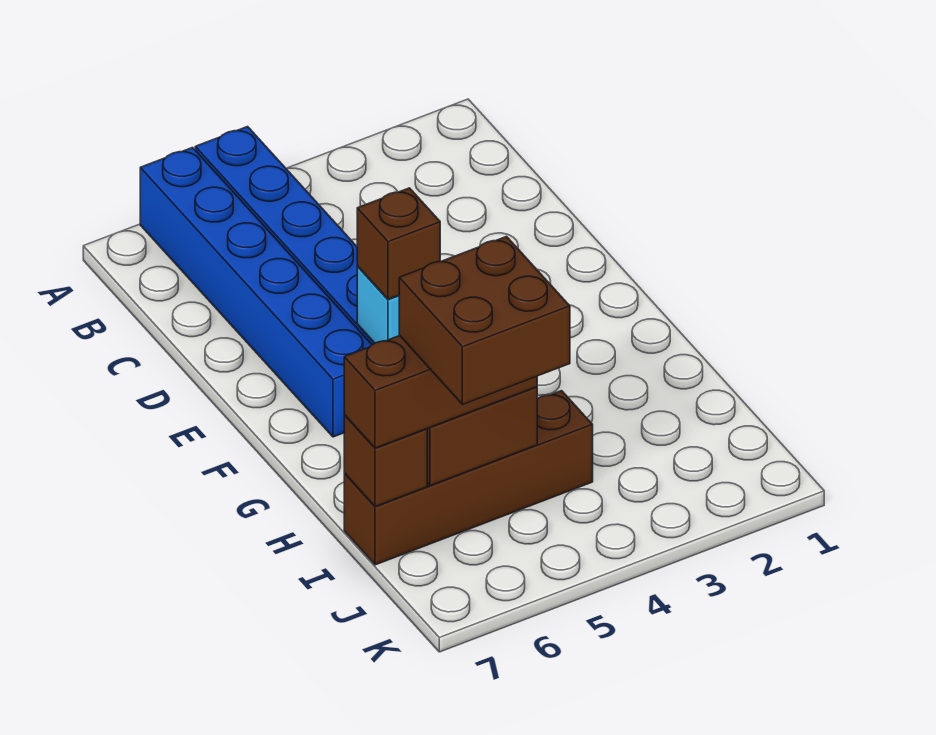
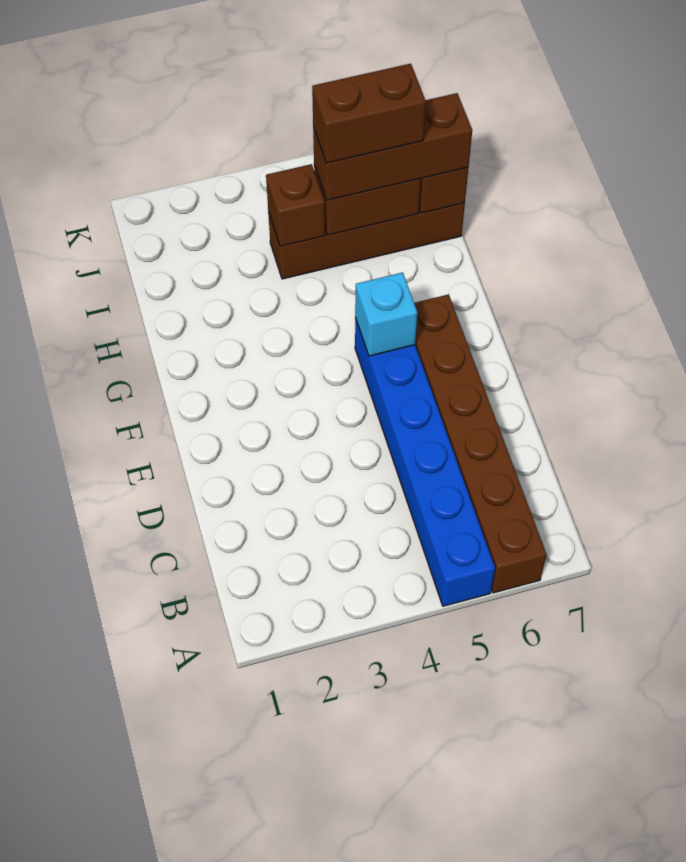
blue brick A6:F6 level 1 -> brown brick A6:F6 level 1
brown brick F5 level 3 -> brown brick I4 level 2
brown brick I5:J6 level 4 -> brown brick I5:I6 level 4

